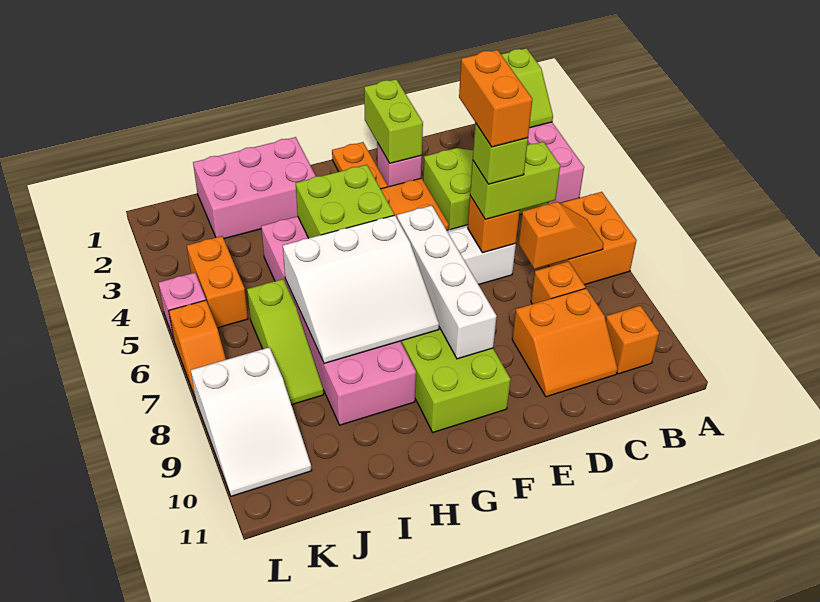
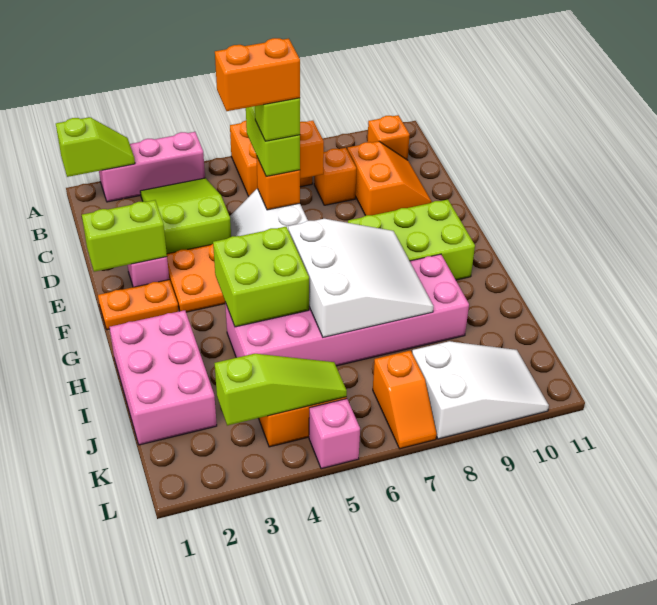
white brick F6:F9 level 2 -> none
lime slope J6:J8 level 1 top 6 -> lime slope K3:K5 level 2 top 3
orange slope L6:L7 level 1 top 6 -> orange slope K7:L7 level 1 top K

